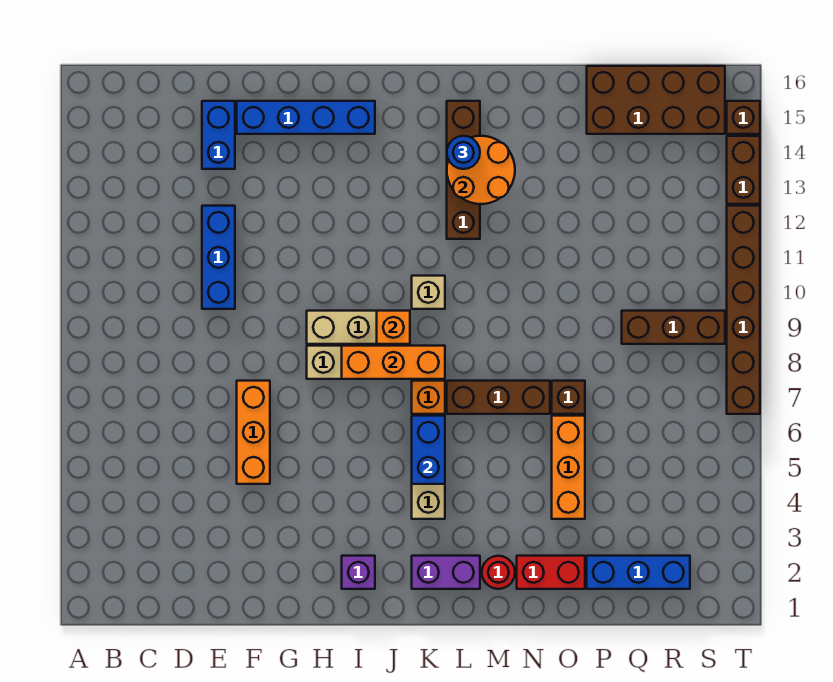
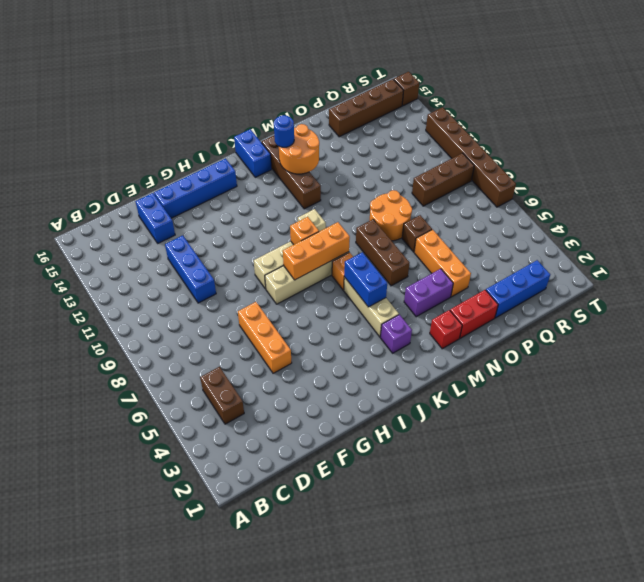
purple brick I2 level 1 -> purple brick K3 level 1
purple brick K2:L2 level 1 -> purple brick M4:N4 level 1
none -> blue brick K15:K16 level 1
brown brick L7:N7 level 1 -> brown brick M6:M8 level 1
red round brick M2 level 1 -> red brick M2 level 1
none -> orange round brick N8:O9 level 1
brown brick P15:S16 level 1 -> brown brick P15:S15 level 1
brown brick T13:T14 level 1 -> brown brick C4:C5 level 1

